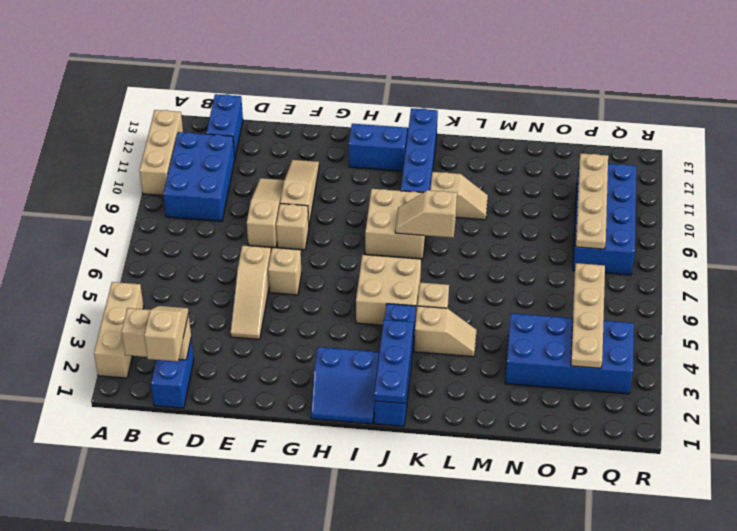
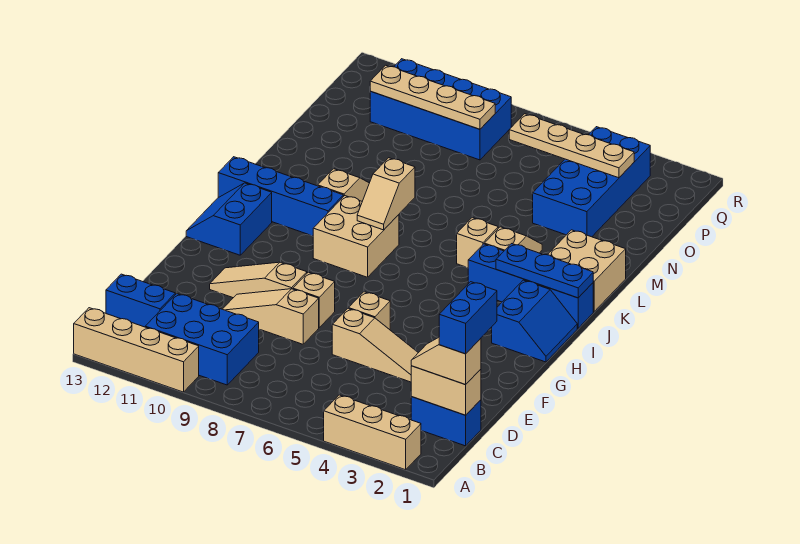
tan brick A10:A12 level 1 -> tan brick A10:A13 level 1
tan brick B2:C2 level 2 -> tan brick C1:C2 level 2
none -> blue brick C1:D1 level 4
tan brick I5:J6 level 1 -> tan brick K1:L2 level 1

